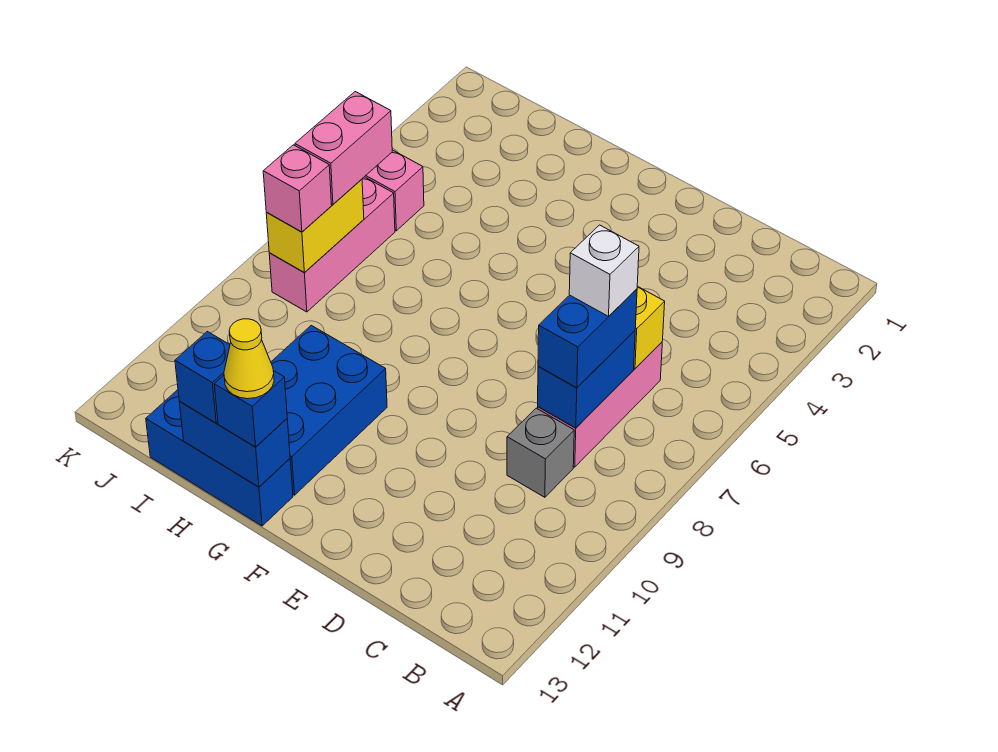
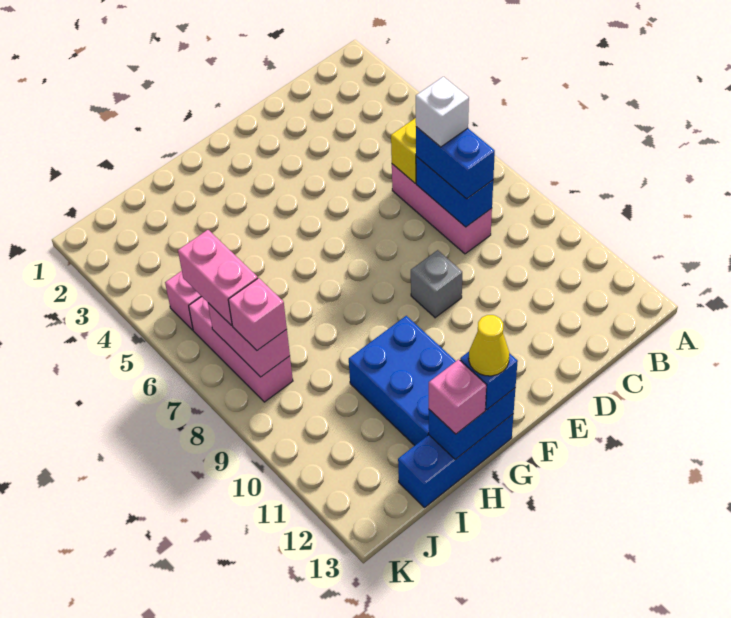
grey brick C9 level 1 -> grey brick E9 level 1
blue brick H13 level 3 -> pink brick H13 level 3
yellow brick J7:J8 level 2 -> pink brick J7:J8 level 2

